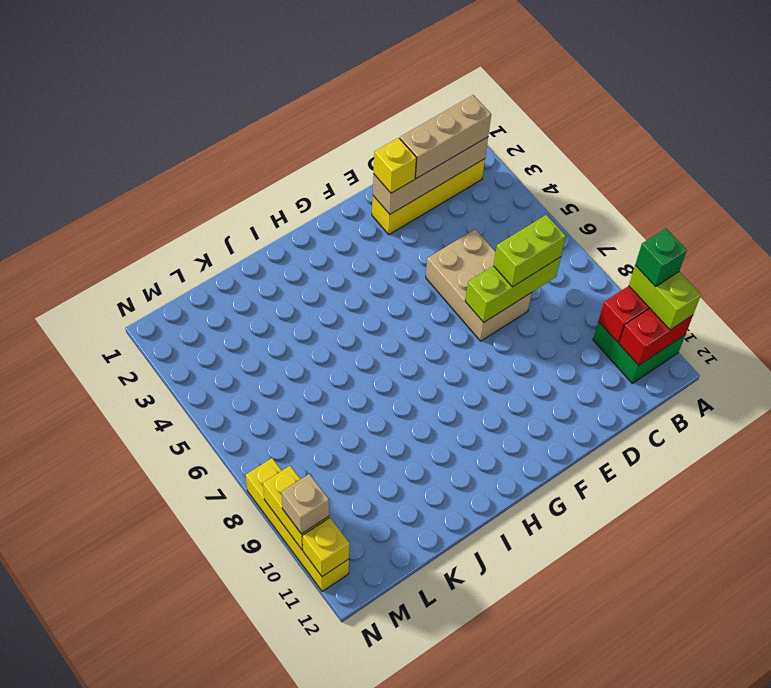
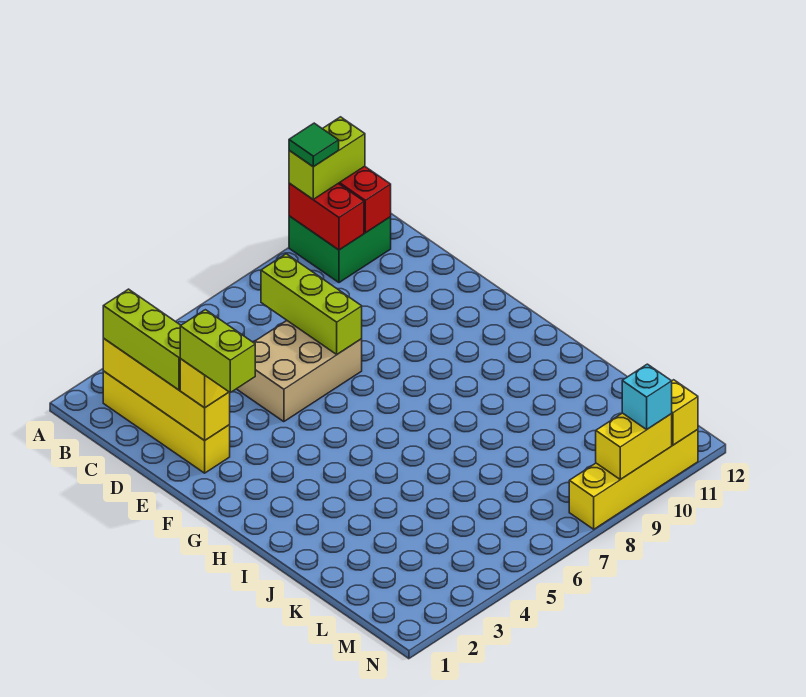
green brick A10 level 4 -> green tile A10 level 4
tan brick B2:E2 level 2 -> yellow brick B2:E2 level 2
tan brick B2:D2 level 3 -> lime brick B2:D2 level 3
lime brick C7:D7 level 3 -> lime brick E2:F2 level 4
tan brick N10 level 3 -> cyan brick N10 level 3

